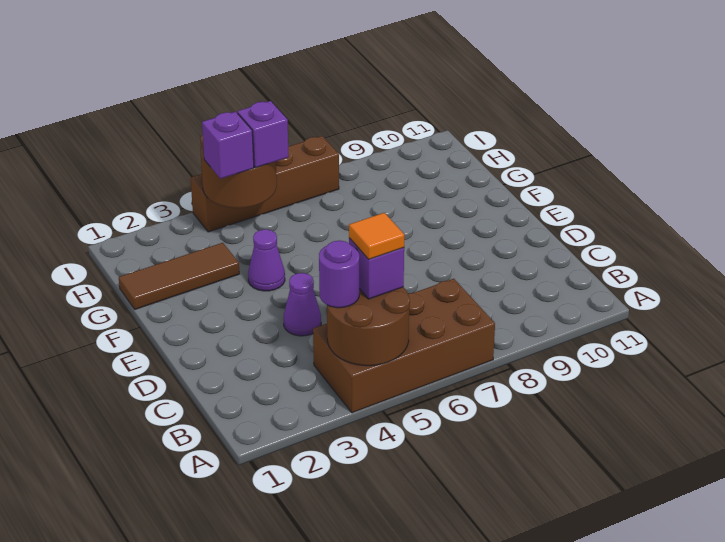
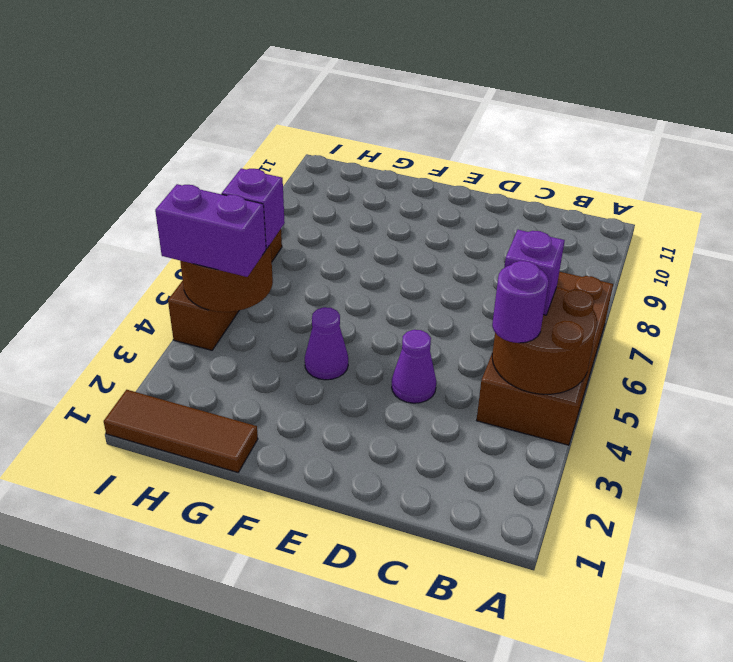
orange tile B5 level 4 -> none
brown tile G1:G3 level 1 -> brown tile G1:I1 level 1
purple brick H4 level 3 -> purple brick H4:I4 level 3

